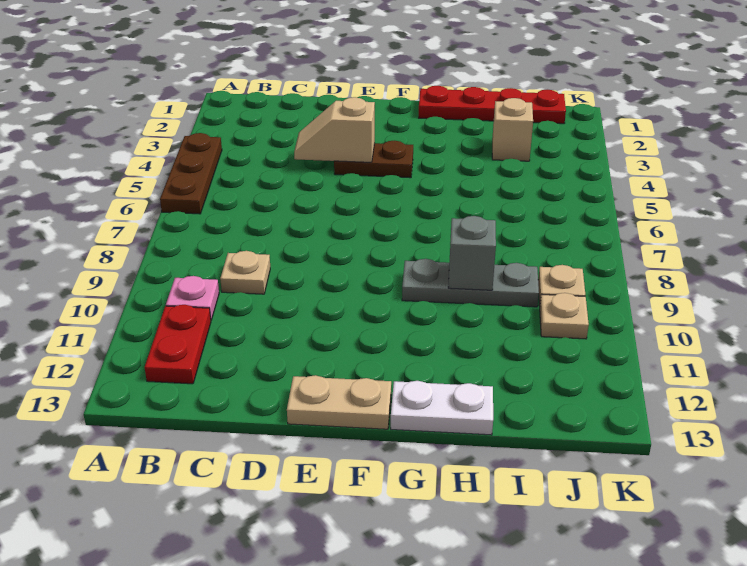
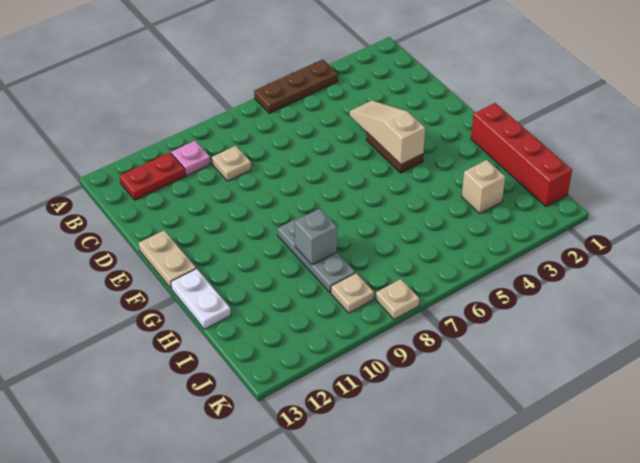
tan slope D4:E4 level 2 top E -> tan slope D4:F4 level 2 top F
red plate G1:J1 level 1 -> red brick G1:J1 level 1
tan plate J10 level 1 -> tan plate K8 level 1

